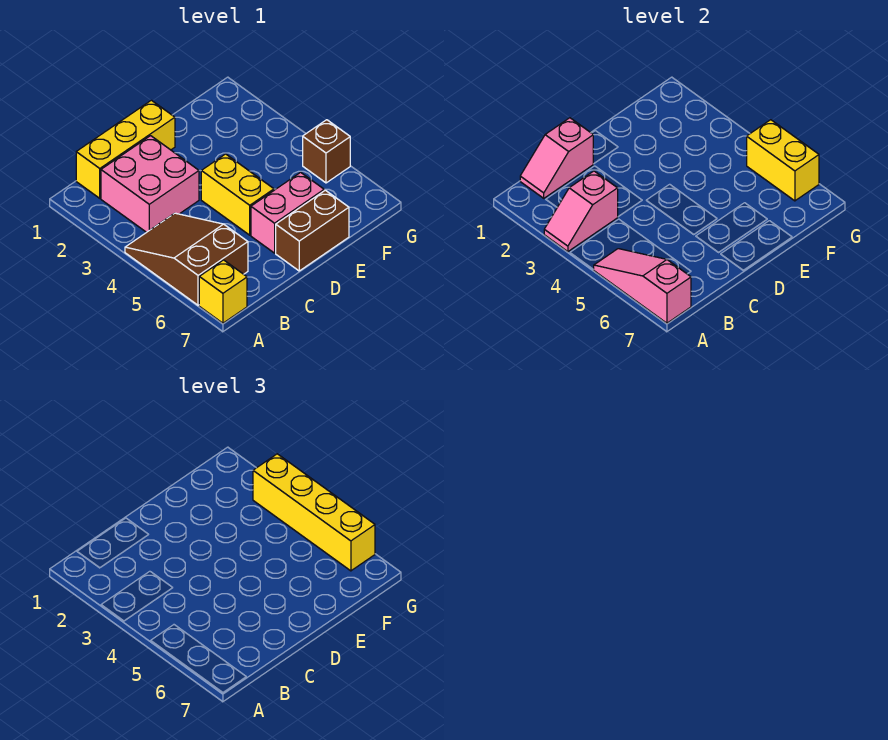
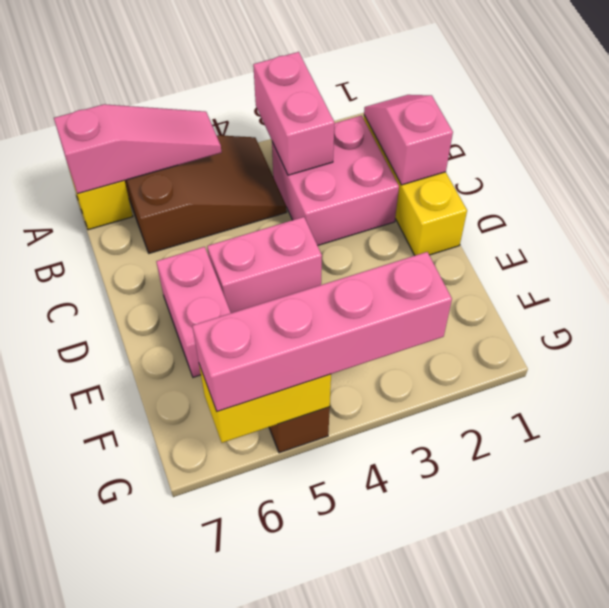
pink slope A3:B3 level 2 top B -> pink brick A3:B3 level 2
yellow brick D4:D5 level 1 -> pink brick D4:D5 level 1
brown brick D7:E7 level 1 -> none
yellow brick G3:G6 level 3 -> pink brick G3:G6 level 3

